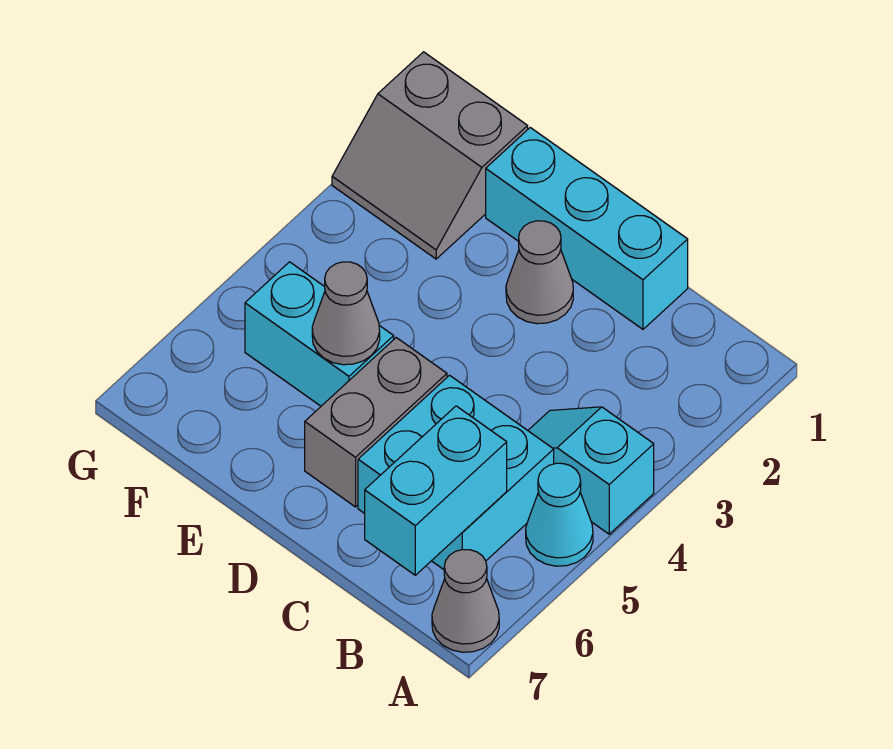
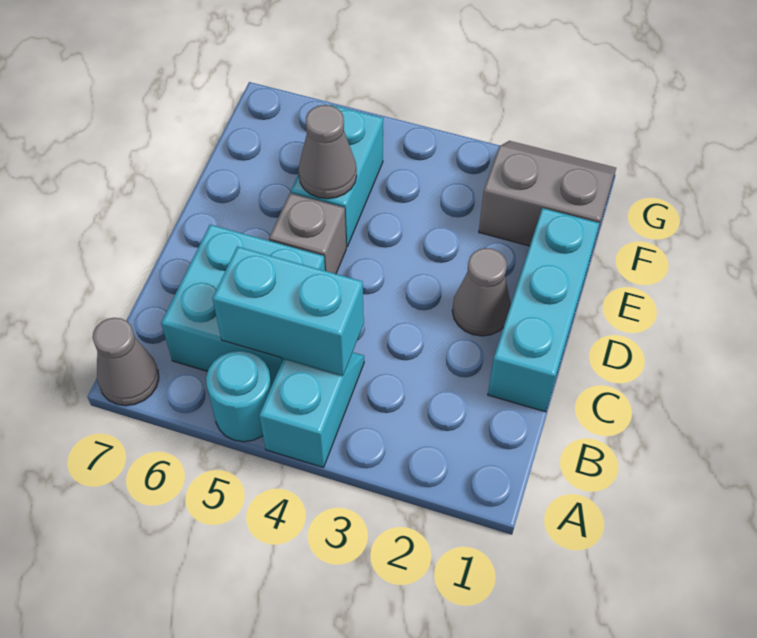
cyan cone A5 level 1 -> cyan round brick A5 level 1
cyan brick B6:B7 level 2 -> cyan brick B4:B5 level 2
grey brick D5:D6 level 1 -> grey brick D5 level 1
grey slope F1:G2 level 1 top 1 -> grey slope F1:G2 level 1 top F

